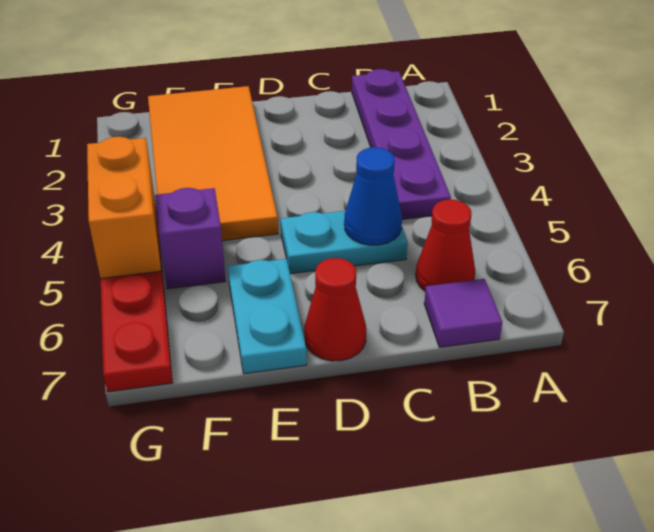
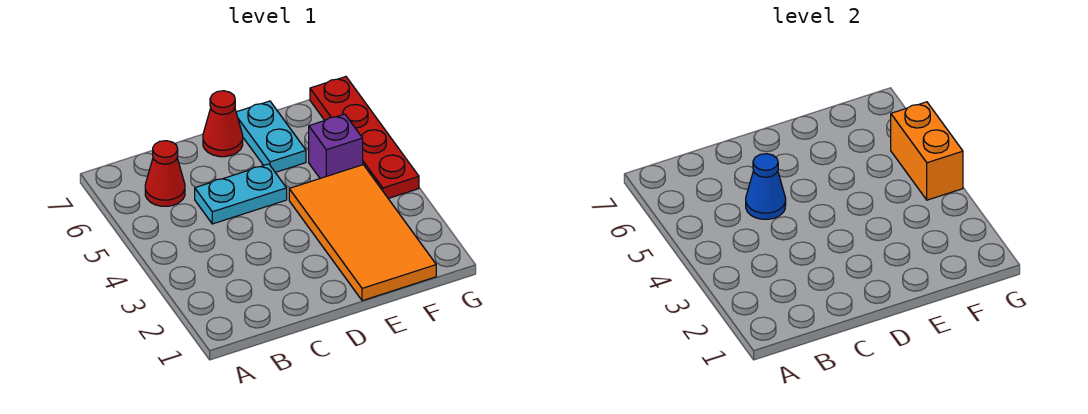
purple plate B1:B4 level 1 -> none
purple tile B7 level 1 -> none

